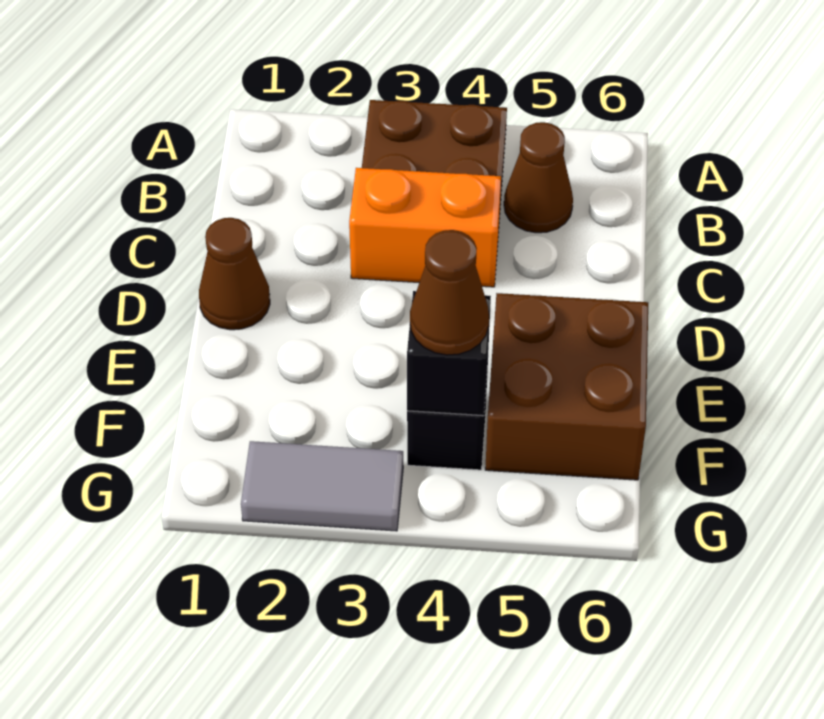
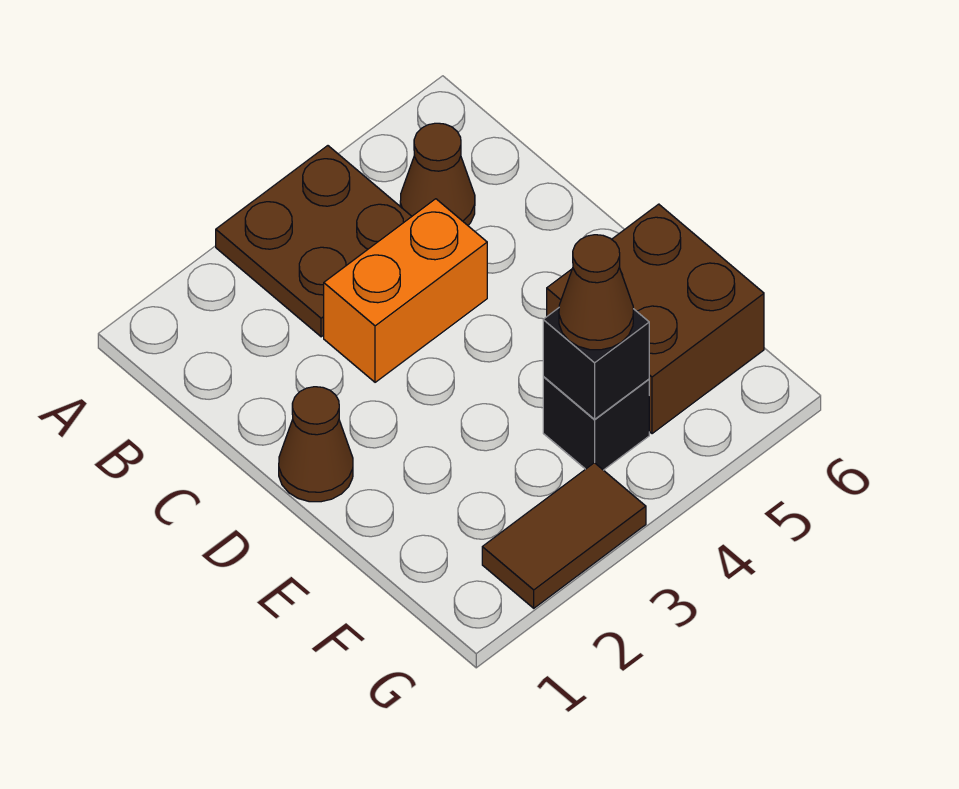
grey tile G2:G3 level 1 -> brown tile G2:G3 level 1

